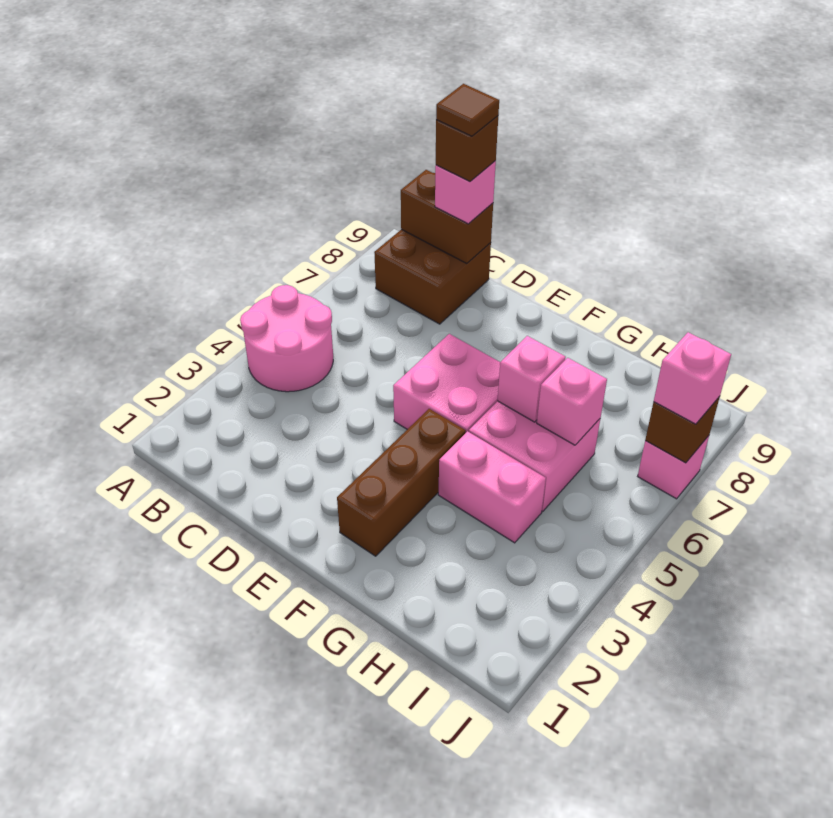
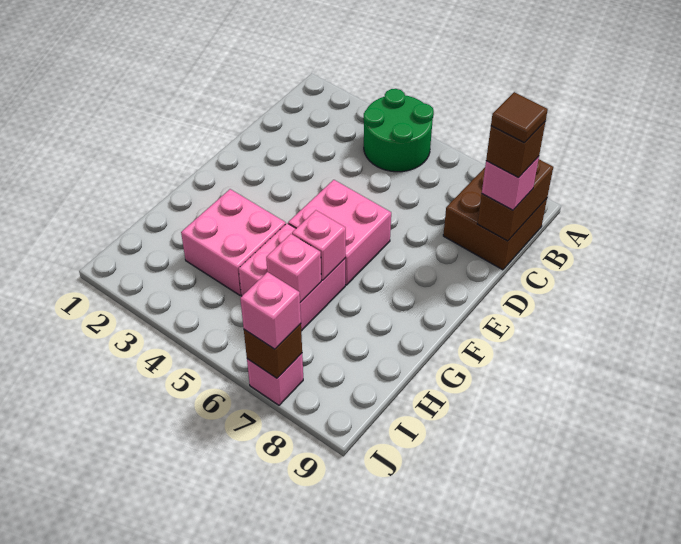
pink round brick A4:B5 level 1 -> green round brick A4:B5 level 1
brown brick F2:F4 level 1 -> none
pink brick G4:H4 level 1 -> pink brick G3:H4 level 1

